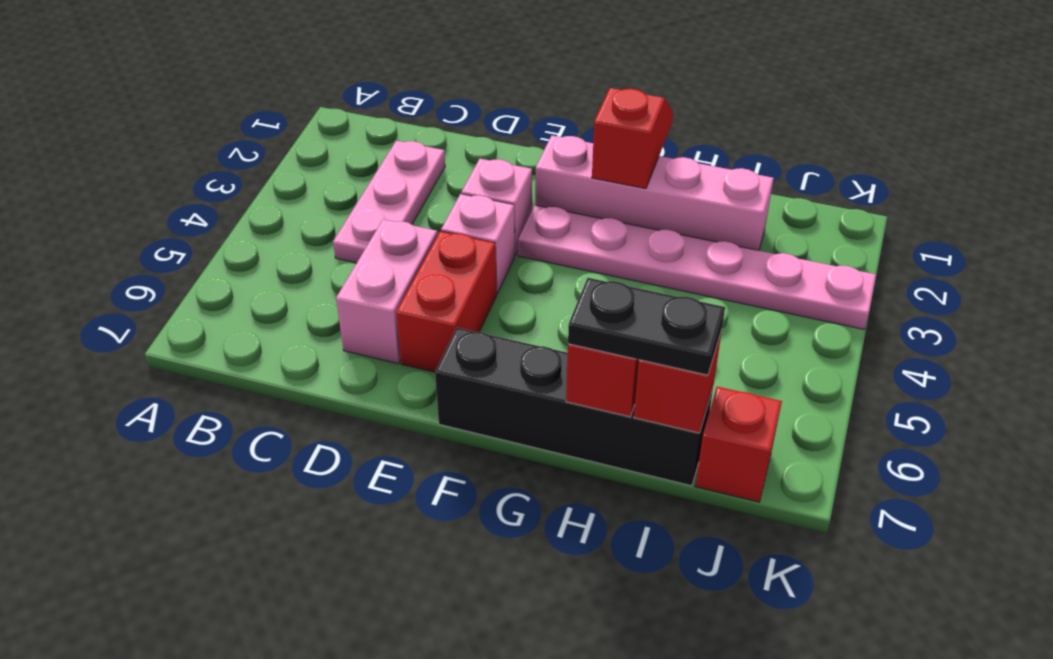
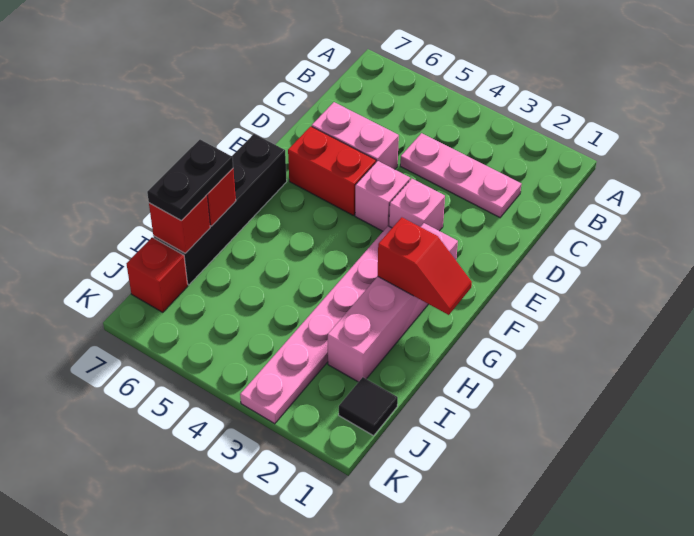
none -> black tile J1 level 1

